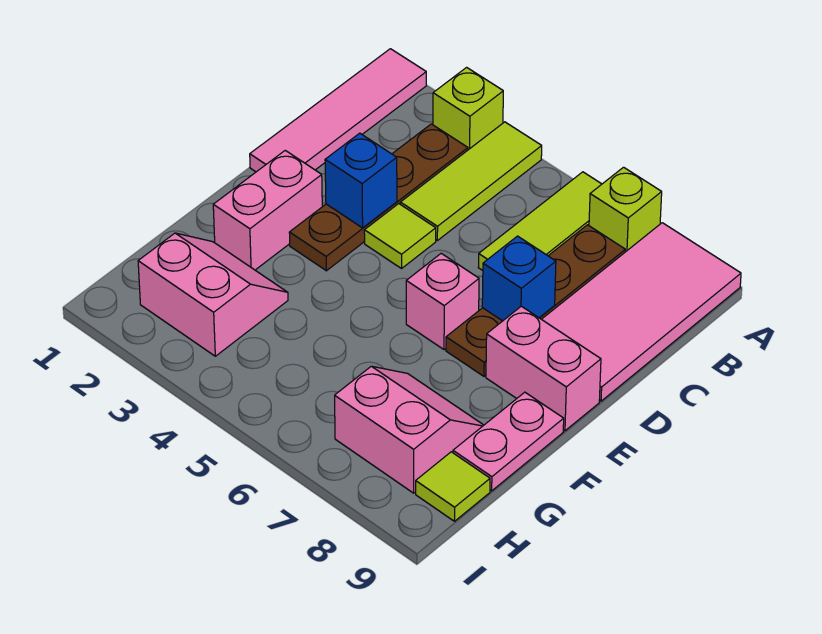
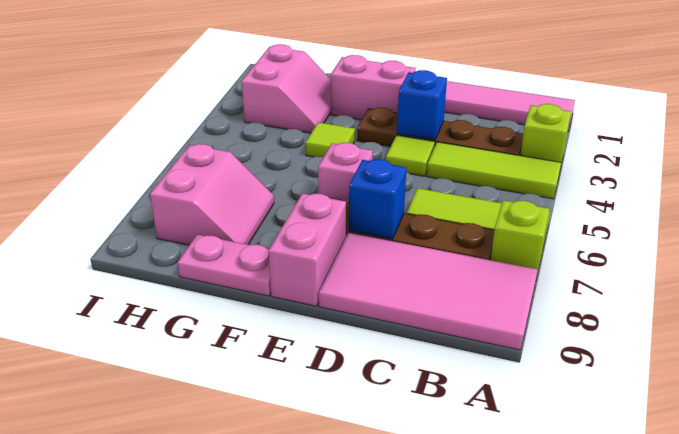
lime tile H9 level 1 -> lime tile F4 level 1

